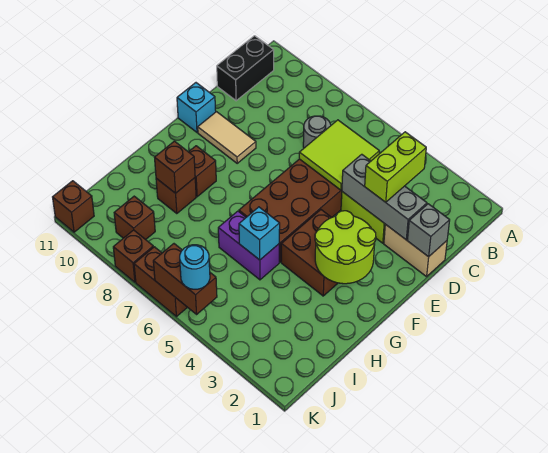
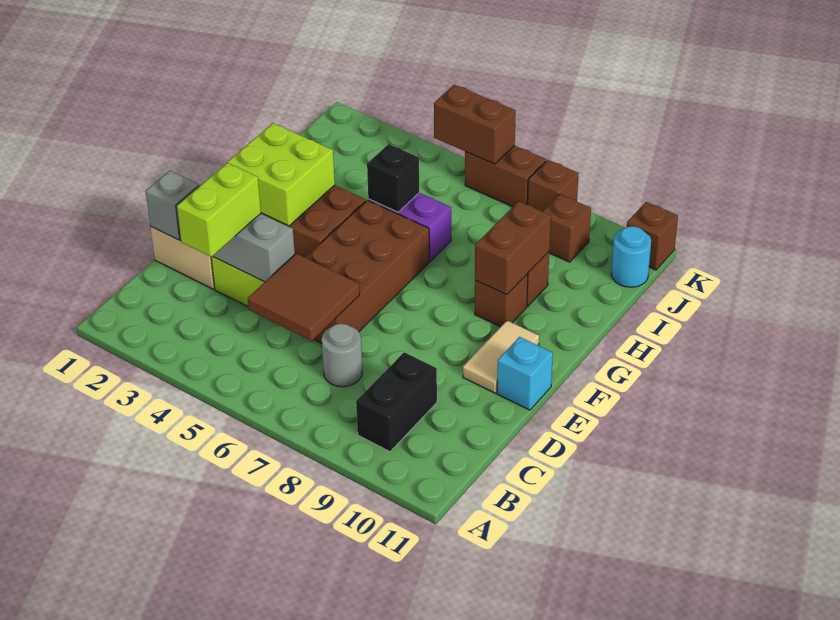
black brick B11:C11 level 1 -> black brick B9:C9 level 1
lime tile C5:D6 level 2 -> brown tile C5:D6 level 2
tan tile E9:E10 level 1 -> tan tile E10:F10 level 1
lime round brick F2:G3 level 2 -> lime brick F2:G3 level 2
cyan brick H5 level 2 -> black brick H5 level 2
brown brick H9 level 2 -> brown brick G9:H9 level 2
cyan round brick K5 level 3 -> cyan round brick J11 level 1

